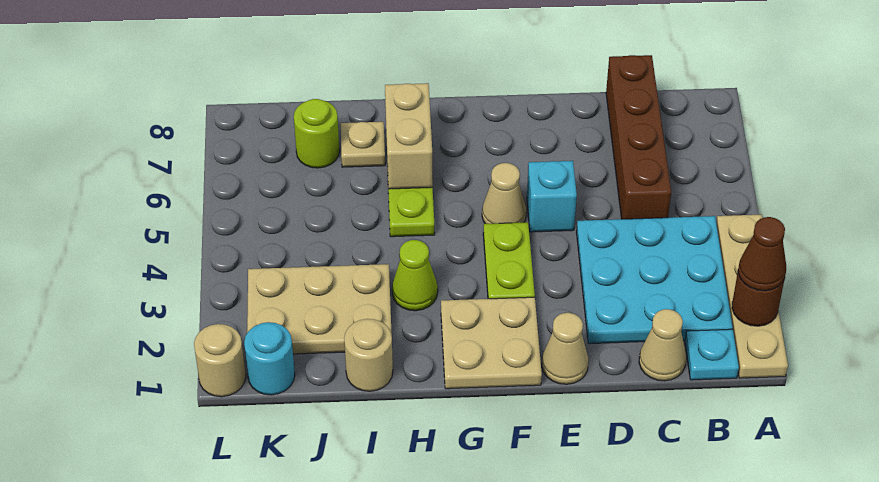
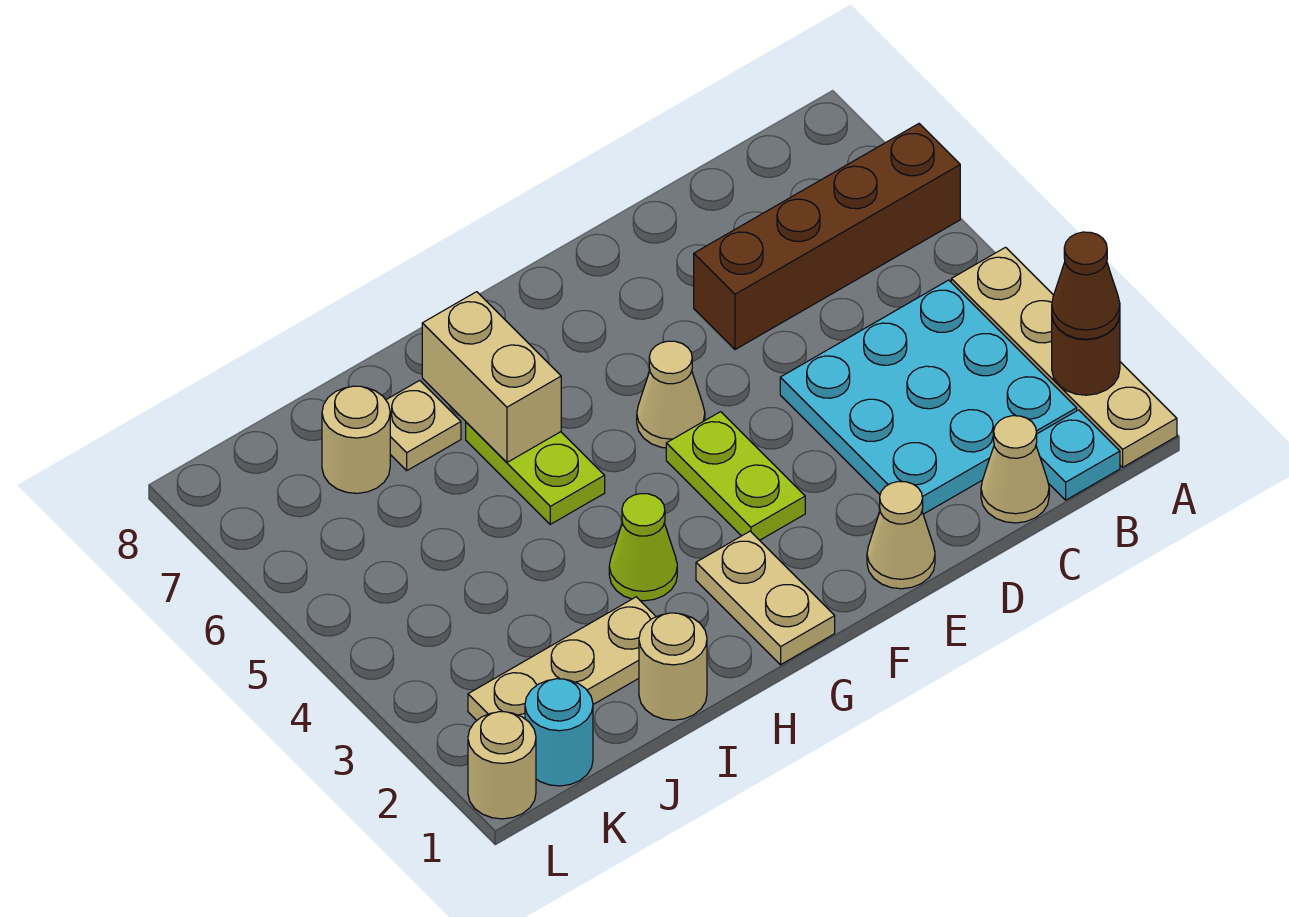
brown brick C5:C8 level 1 -> brown brick A6:D6 level 1
cyan brick E5 level 1 -> none
tan plate F1:G2 level 1 -> tan plate G1:G2 level 1
tan plate I2:K3 level 1 -> tan plate I2:K2 level 1
lime round brick J7 level 1 -> tan round brick J7 level 1

